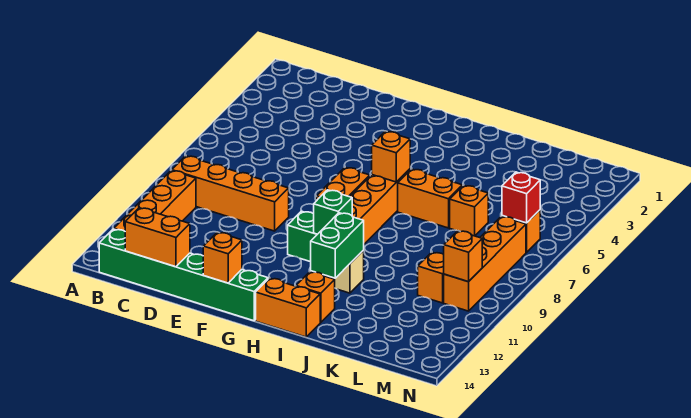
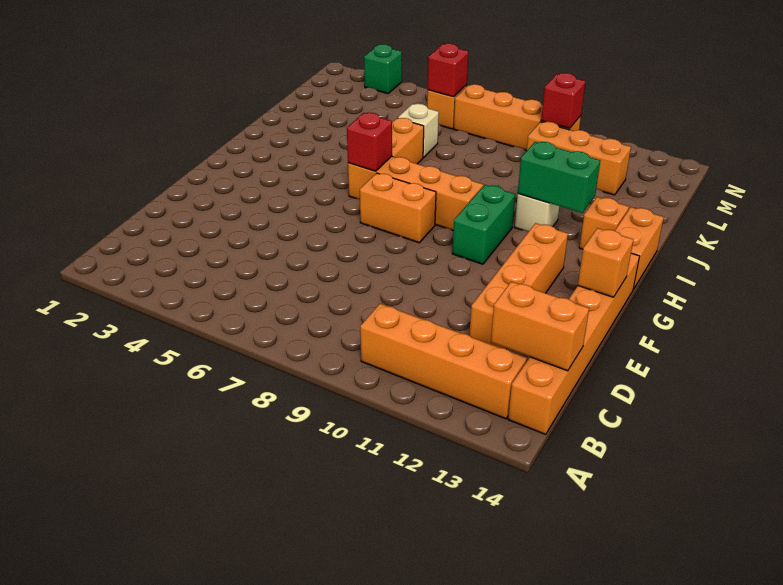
orange brick B9:E9 level 1 -> orange brick D12:G12 level 1
green brick B14:G14 level 1 -> orange brick B14:G14 level 1
orange brick C14:D14 level 2 -> orange brick C13:C14 level 2
orange brick H6 level 2 -> red brick H6 level 2
green brick H10 level 2 -> green brick N3 level 1
orange brick K6 level 1 -> tan brick K6 level 1
orange brick L10 level 1 -> orange brick L10:L12 level 1
orange brick M10 level 2 -> red brick M10 level 2

